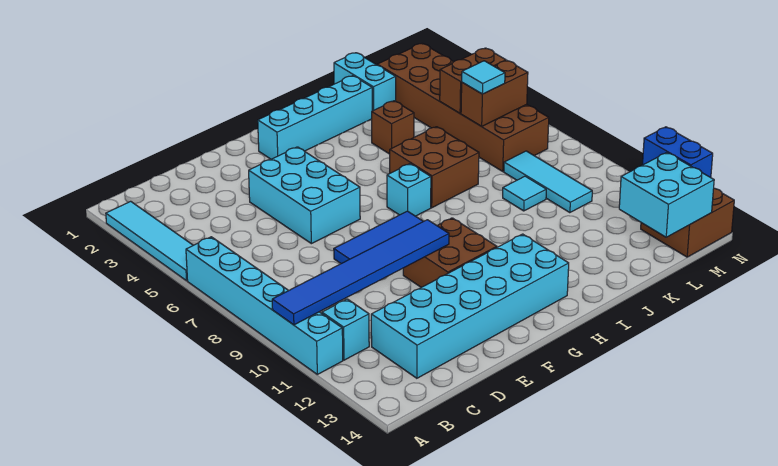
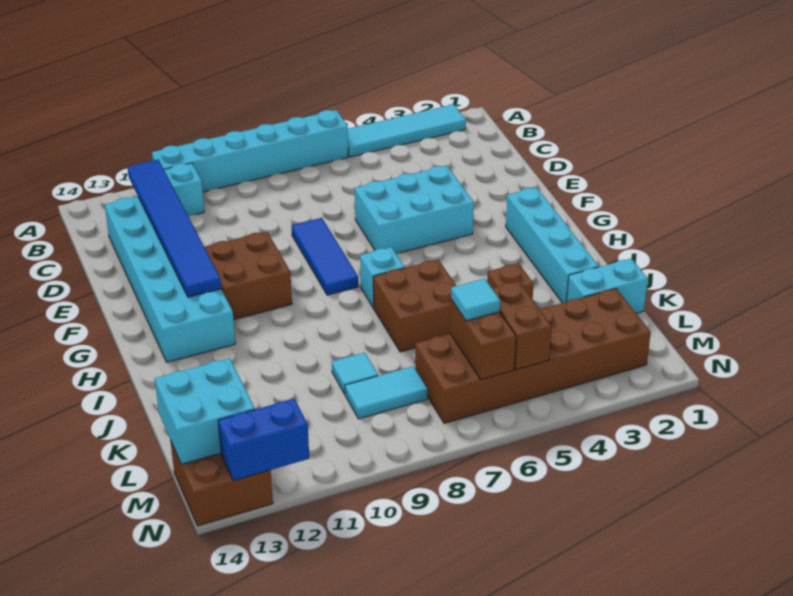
blue tile A10:F10 level 2 -> blue tile B12:G12 level 2
cyan tile L8:L10 level 1 -> cyan tile L8:L9 level 1

